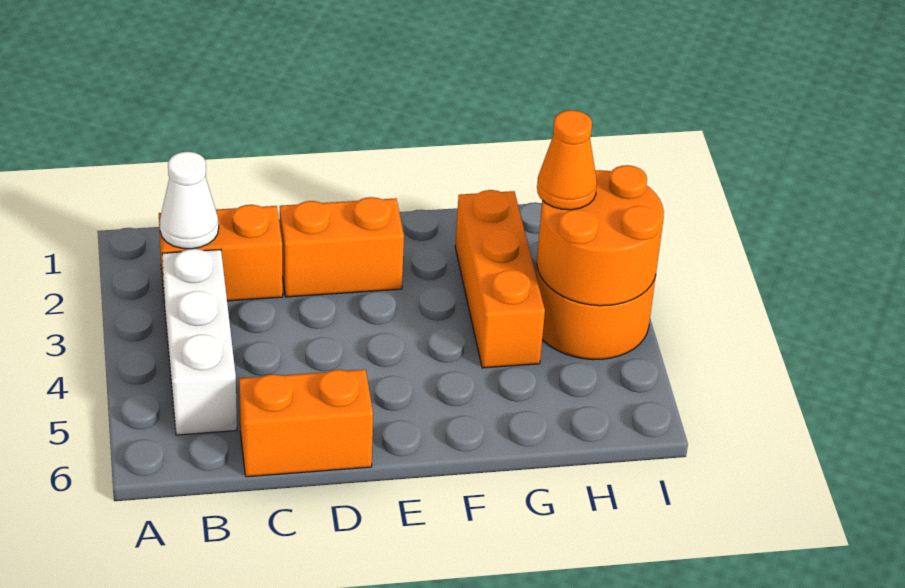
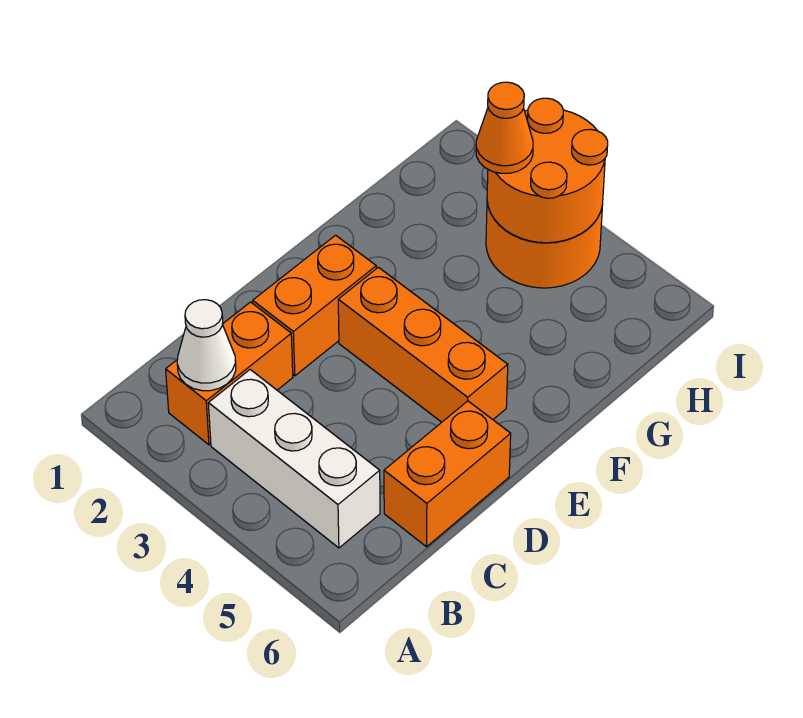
orange brick G2:G4 level 1 -> orange brick E3:E5 level 1

